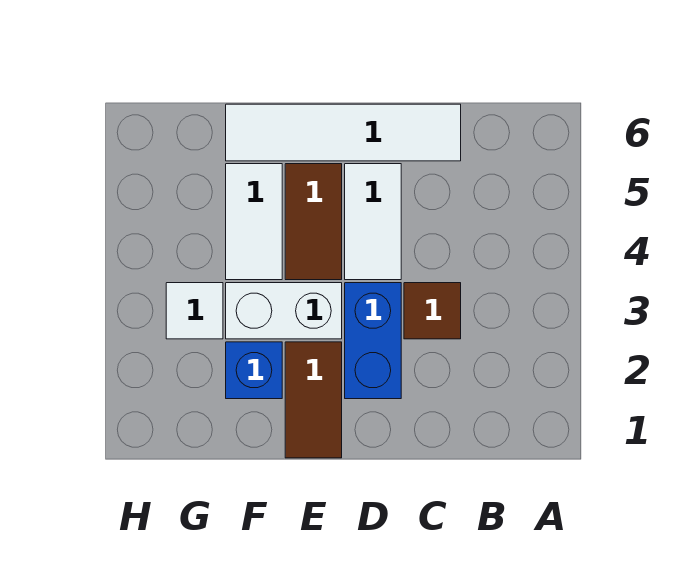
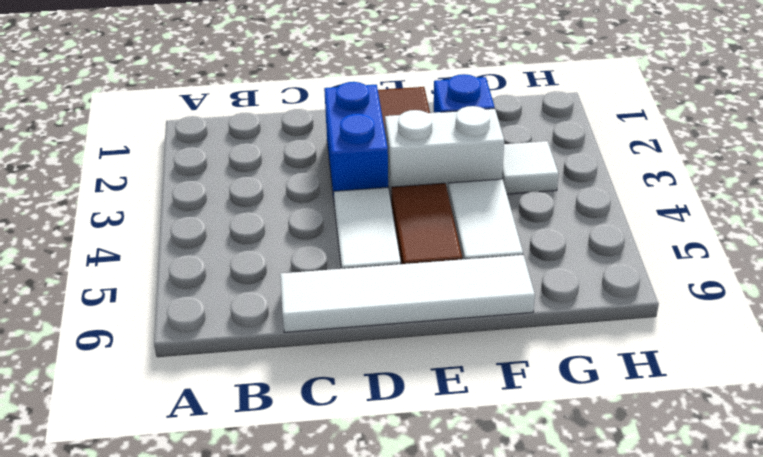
brown tile C3 level 1 -> none

